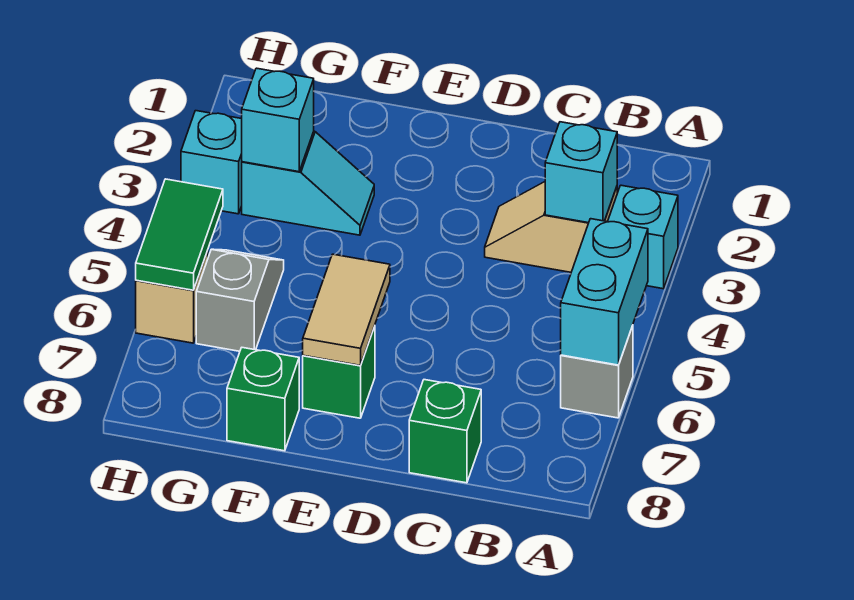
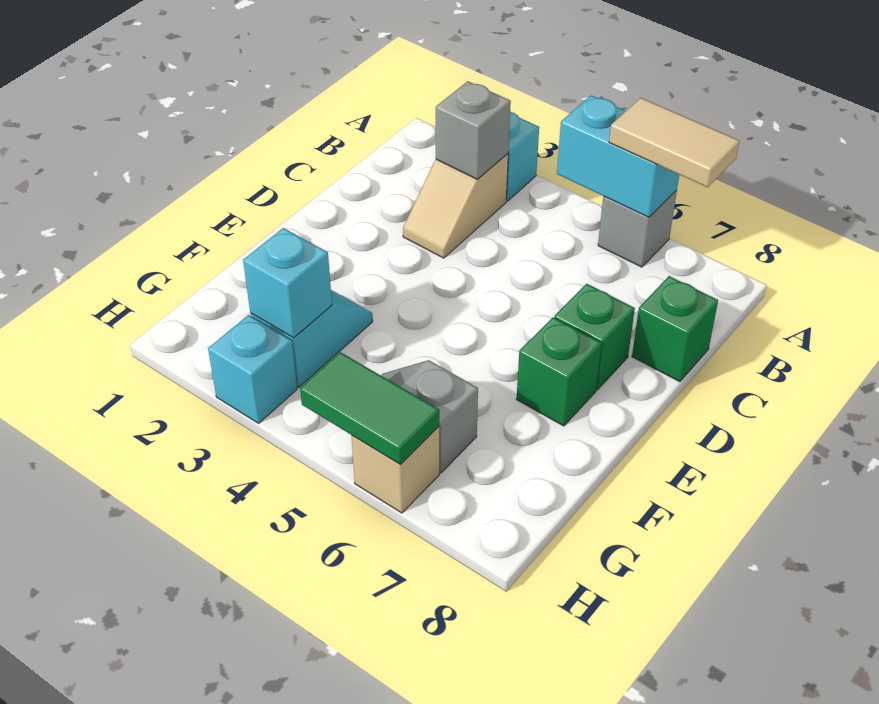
cyan brick B3 level 2 -> grey brick B3 level 2
tan tile E6:E7 level 2 -> tan tile A6:A7 level 3
green brick F8 level 1 -> green brick D7 level 1

